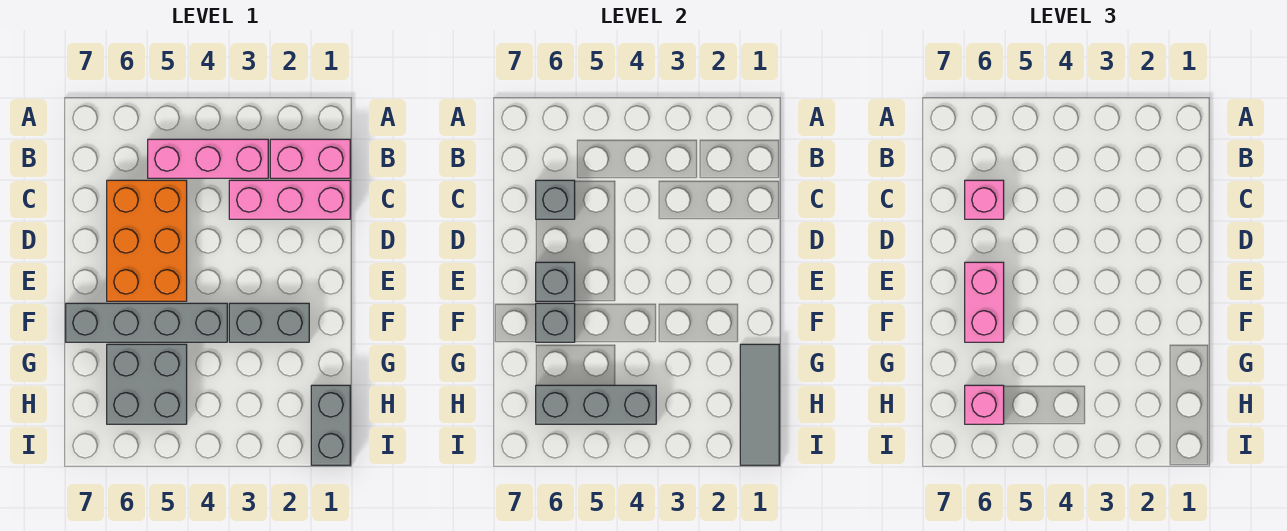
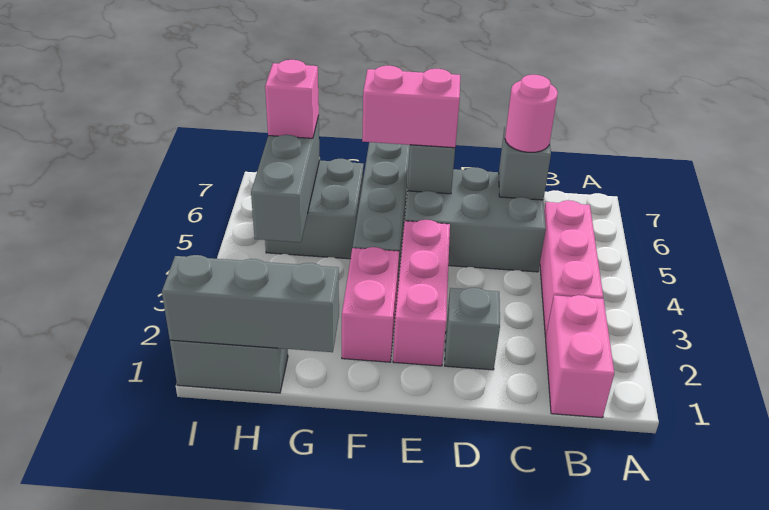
pink brick C1:C3 level 1 -> pink brick E2:E4 level 1
orange brick C5:E6 level 1 -> grey brick C5:E6 level 1
pink brick C6 level 3 -> pink round brick C6 level 3
grey brick F2:F3 level 1 -> pink brick F2:F3 level 1
grey brick F6 level 2 -> grey brick D2 level 1
grey tile G1:I1 level 2 -> grey brick G1:I1 level 2

